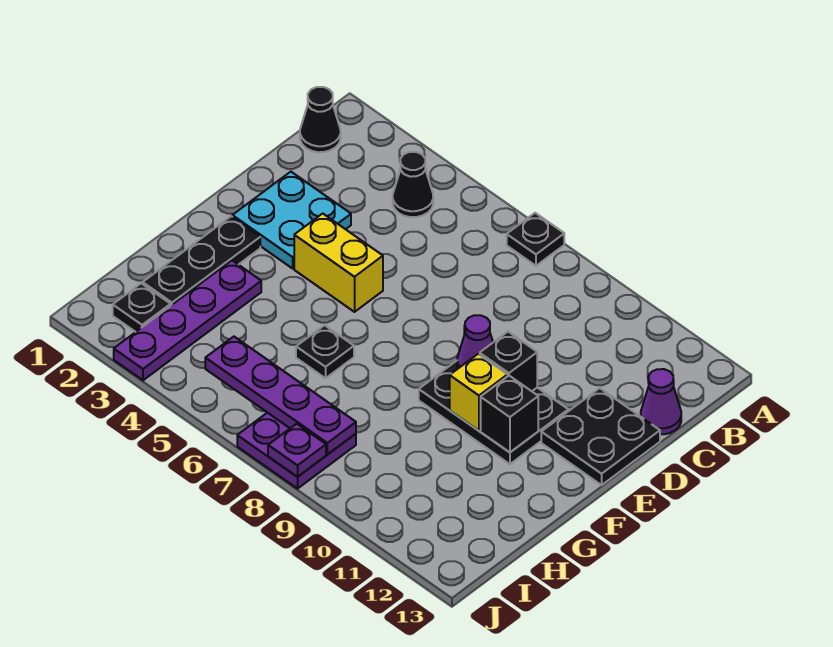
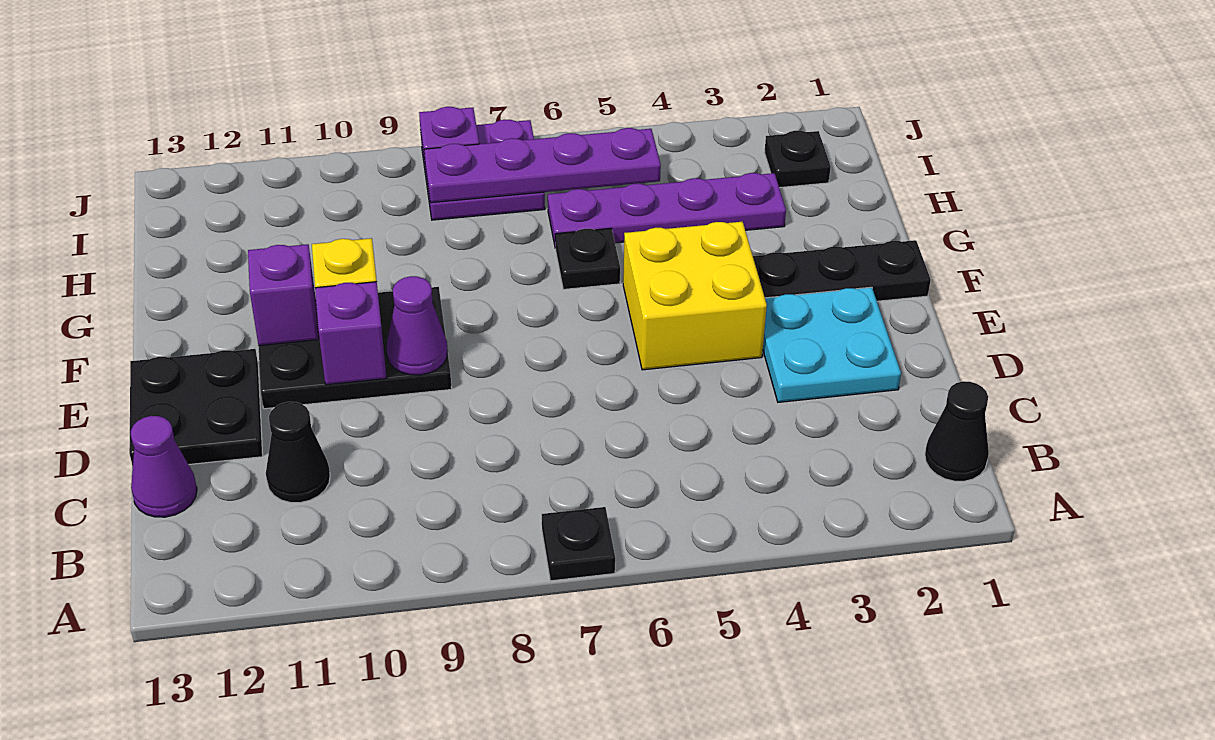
black cone B4 level 1 -> black cone C11 level 1
yellow brick E4:E5 level 1 -> yellow brick E4:F5 level 1
black brick E10 level 2 -> purple brick E10 level 2
black plate F2:H2 level 1 -> black plate F1:F3 level 1
black brick F11 level 2 -> purple brick F11 level 2
purple plate G3:J3 level 1 -> purple plate H3:H6 level 1

